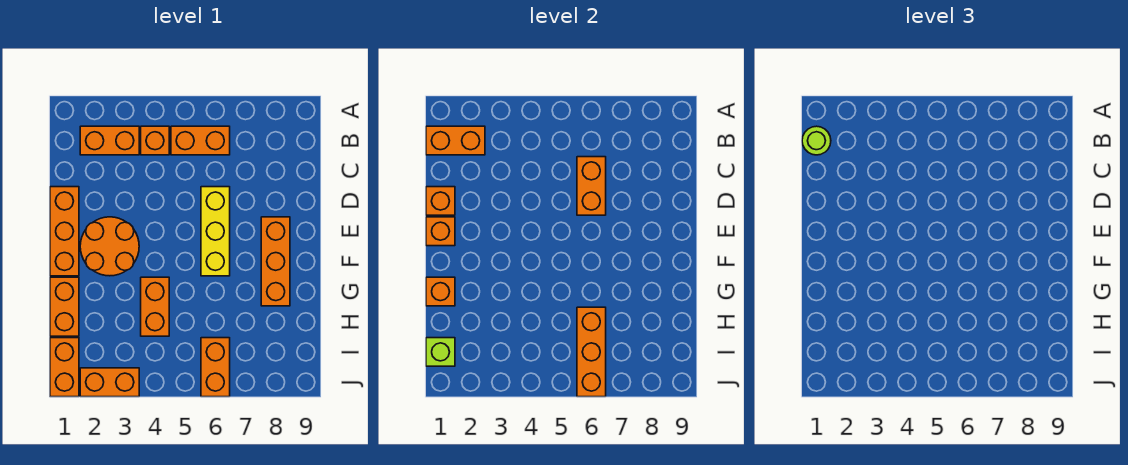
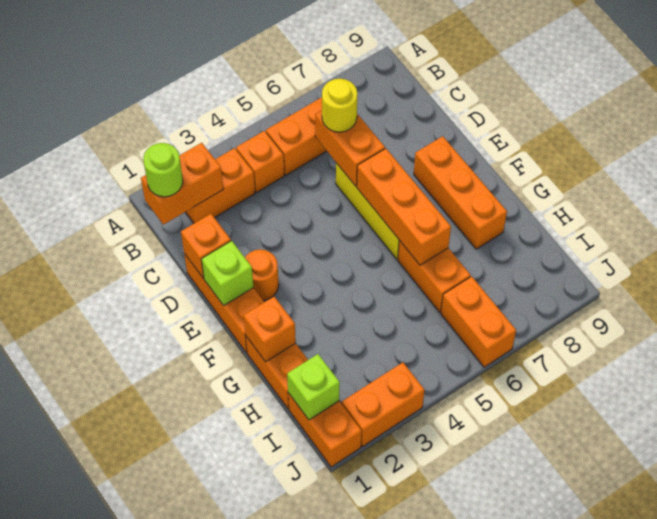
none -> yellow round brick C6 level 3
orange brick E1 level 2 -> lime brick E1 level 2
orange round brick E2:F3 level 1 -> orange round brick E2 level 1
orange brick G4:H4 level 1 -> orange brick G6:H6 level 1
orange brick H6:J6 level 2 -> orange brick E6:G6 level 2

